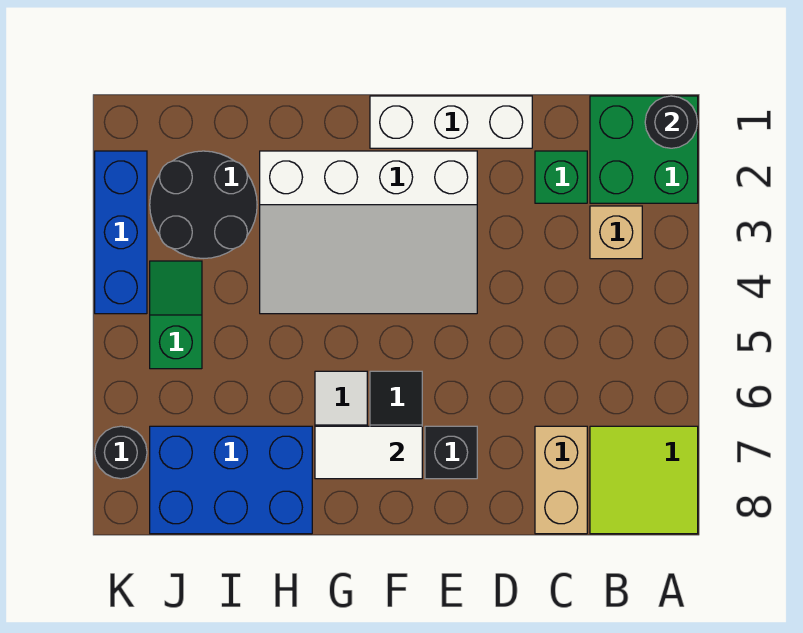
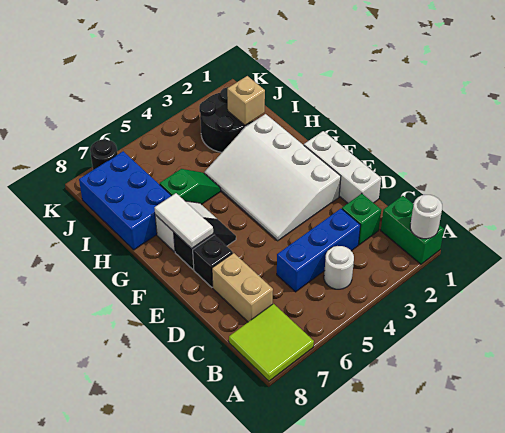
green brick A1:B2 level 1 -> green brick A1:B1 level 1
black round brick A1 level 2 -> white round brick A1 level 2
tan brick B3 level 1 -> tan brick I2 level 2
none -> white round brick B4 level 1
tan brick C7:C8 level 1 -> tan brick C7:D7 level 1
green slope J4:J5 level 1 top 5 -> green slope H5:H6 level 1 top 6
blue brick K2:K4 level 1 -> blue brick C3:C5 level 1

